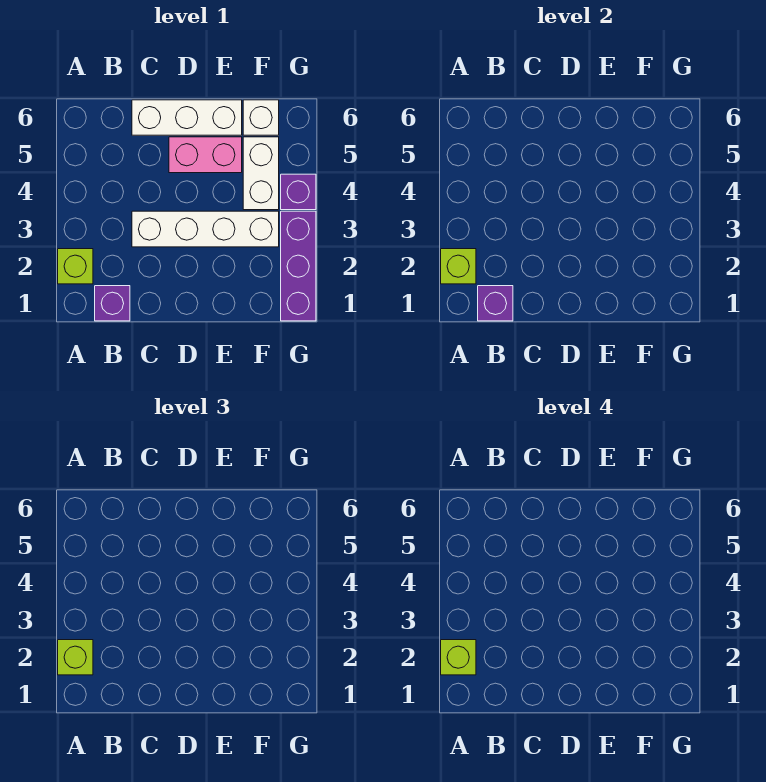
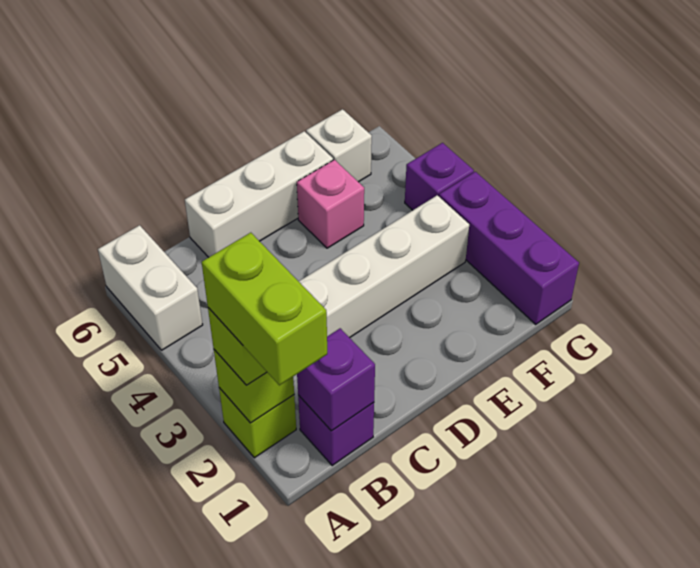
lime brick A2 level 4 -> lime brick A1:A2 level 4
pink brick D5:E5 level 1 -> pink brick E5 level 1
white brick F4:F5 level 1 -> white brick A5:A6 level 1

